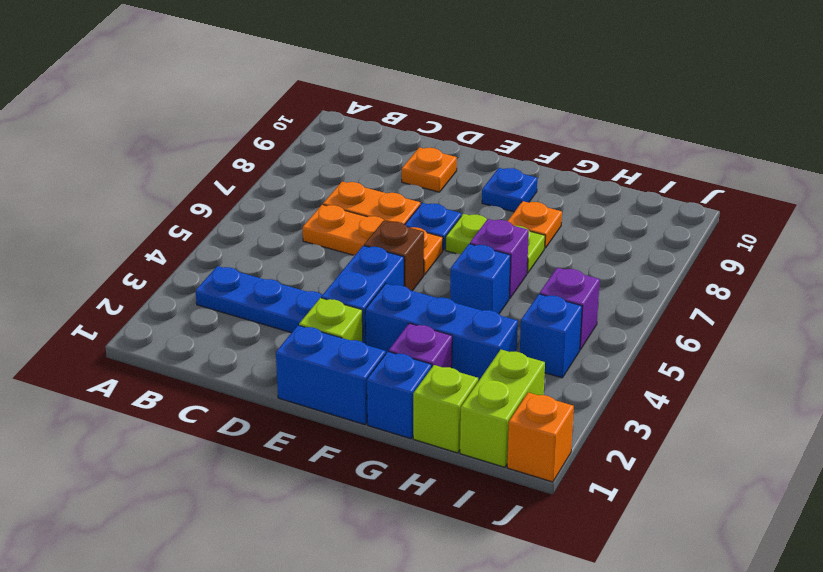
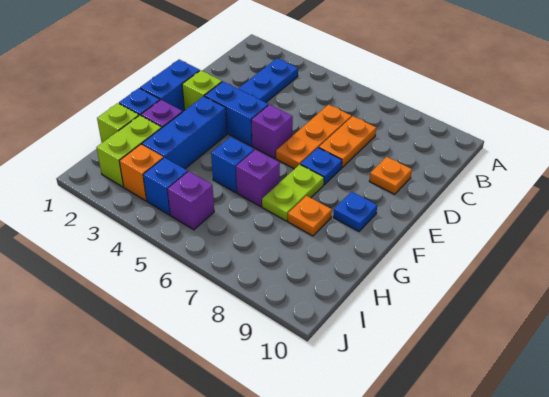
brown brick E5 level 1 -> purple brick E5 level 1
lime brick I1:I2 level 1 -> lime brick H2:I2 level 1
orange brick J1 level 1 -> orange brick I3 level 1

